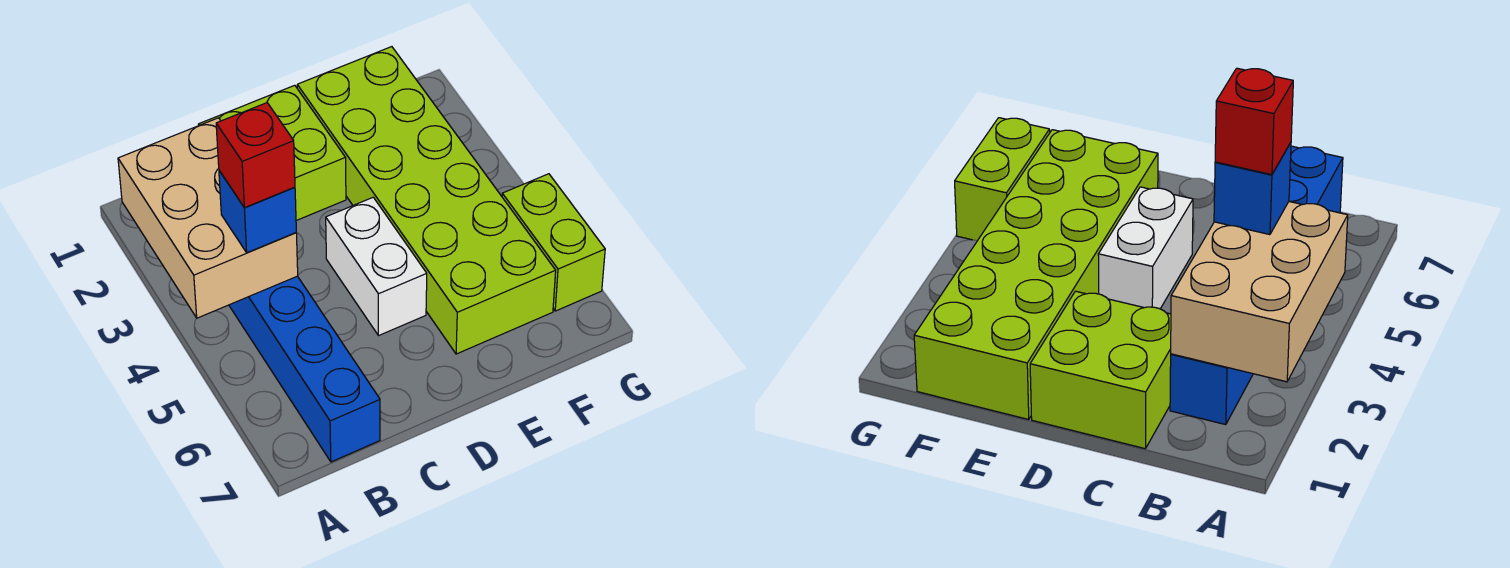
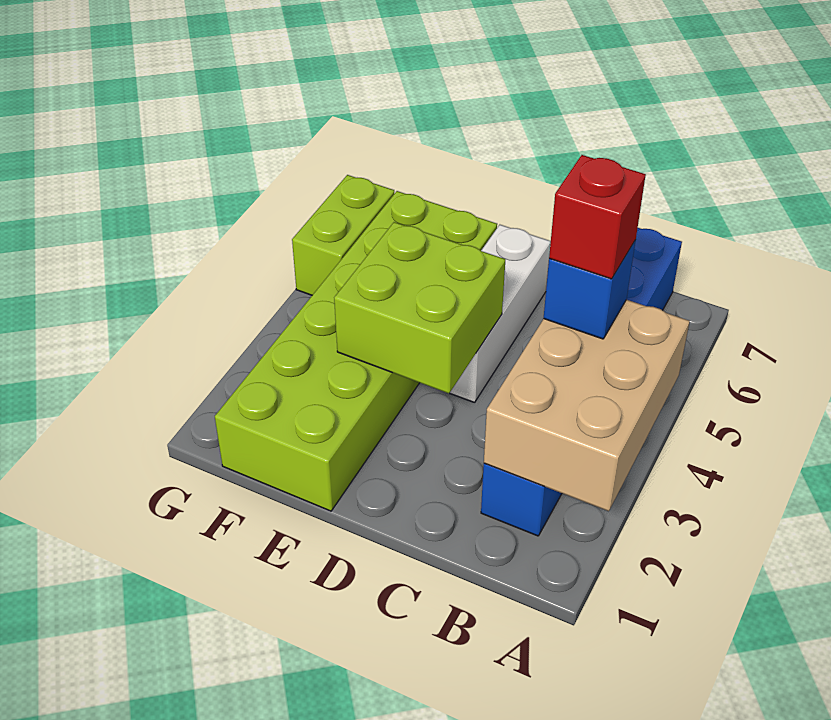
lime brick C1:D2 level 1 -> lime brick D3:E4 level 2
white brick D4:D5 level 1 -> white brick D4:D6 level 1

